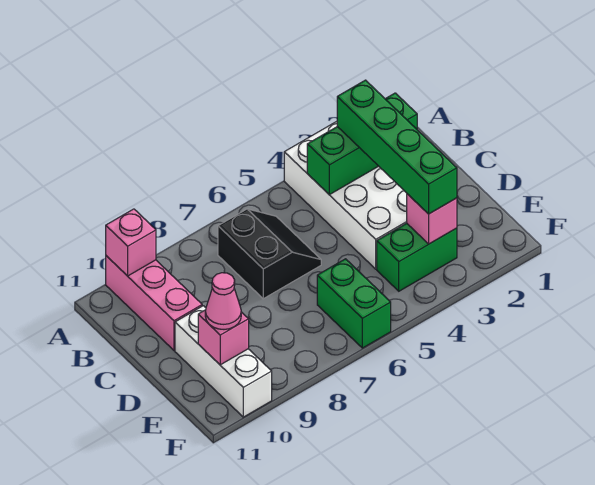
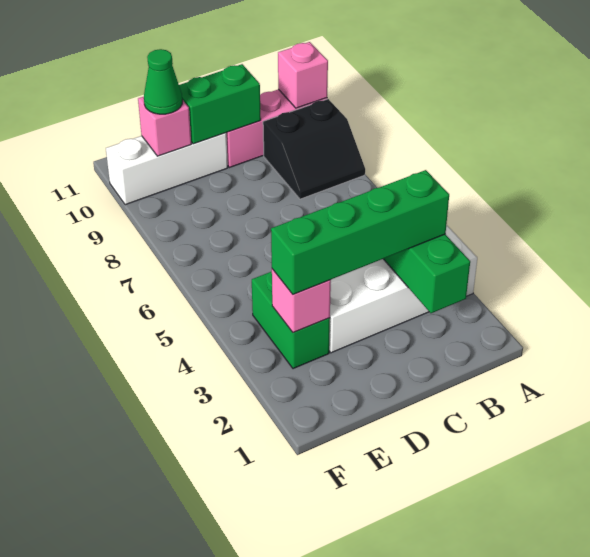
black slope B6:C7 level 1 top 7 -> black slope A8:B9 level 1 top 9
green brick E6:F6 level 1 -> green brick C10:D10 level 2
pink cone E10 level 3 -> green cone E10 level 3

